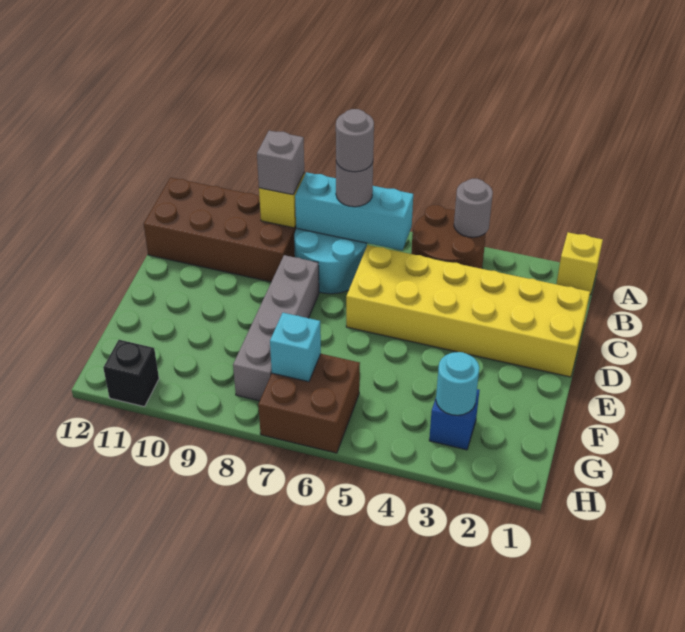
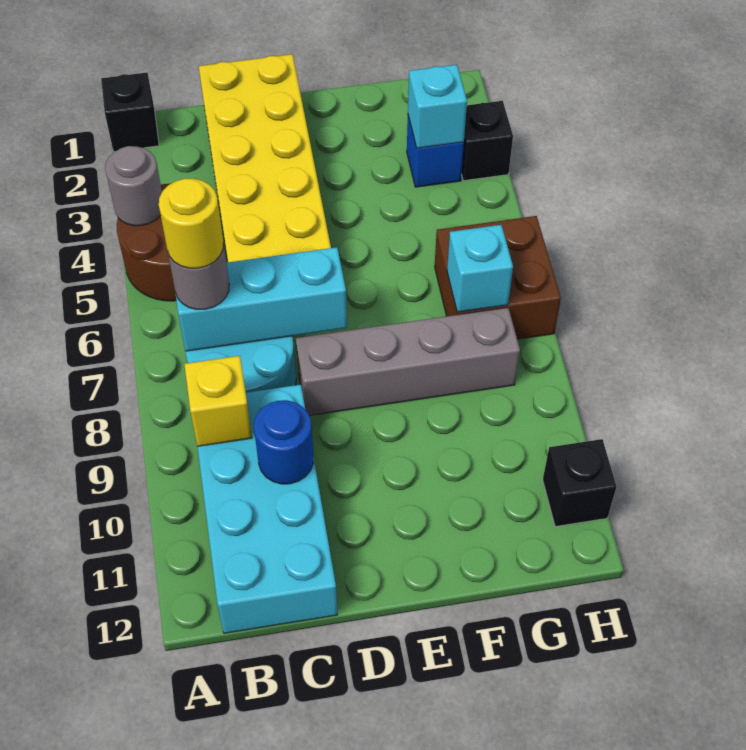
yellow brick A1 level 1 -> black brick A1 level 1
cyan brick B6:B8 level 2 -> cyan brick B7:D7 level 2
grey round brick B7 level 4 -> yellow round brick B7 level 4
brown brick B9:C12 level 1 -> cyan brick B9:C12 level 1
grey brick B9 level 3 -> none
none -> blue round brick C10 level 2
cyan round brick G3 level 2 -> cyan brick G3 level 2
none -> black brick H3 level 1

